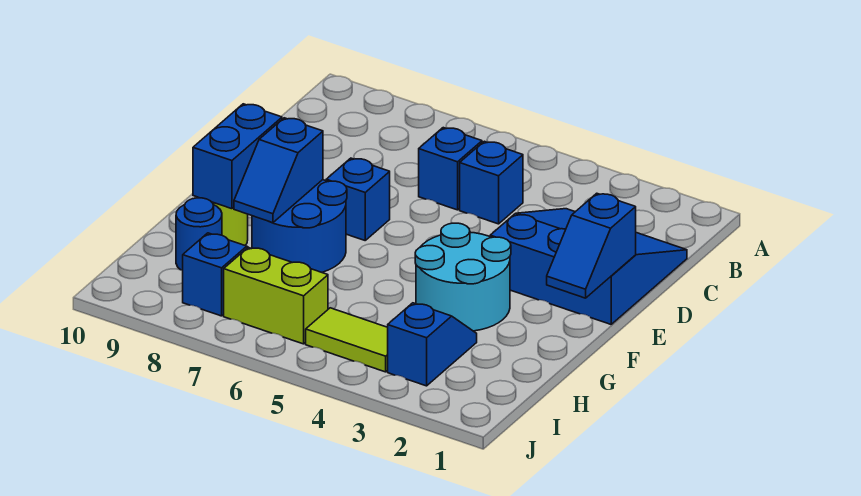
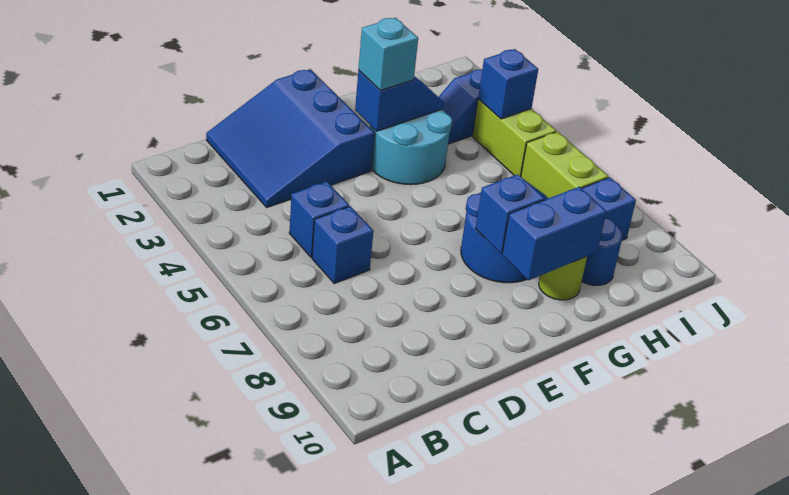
blue slope E1:F1 level 2 top E -> blue slope F3:G3 level 2 top F
blue brick E7 level 1 -> blue brick I4 level 2
none -> cyan brick F3 level 3
lime tile I4:I5 level 1 -> lime brick I4:I5 level 1

